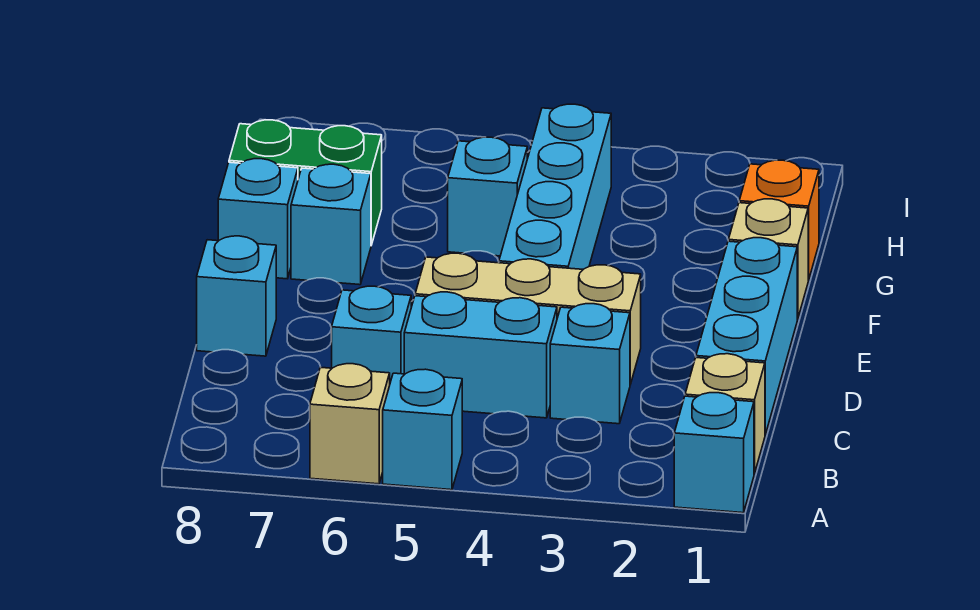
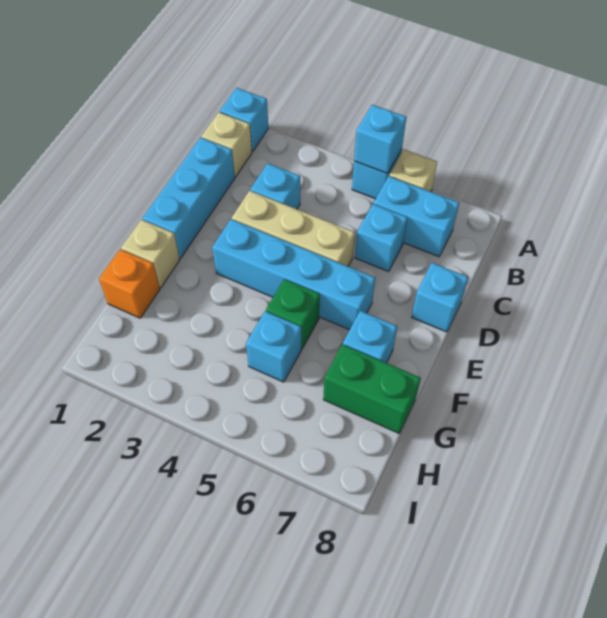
cyan brick C4:C5 level 1 -> cyan brick B6:B7 level 1
cyan brick E4:H4 level 1 -> cyan brick E3:E6 level 1
none -> green brick F5 level 1
cyan brick F8 level 1 -> cyan brick A5 level 2

